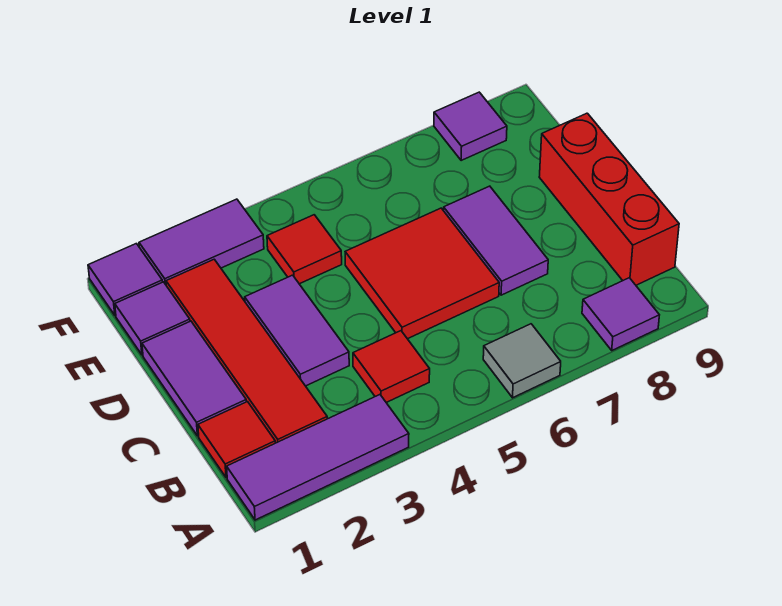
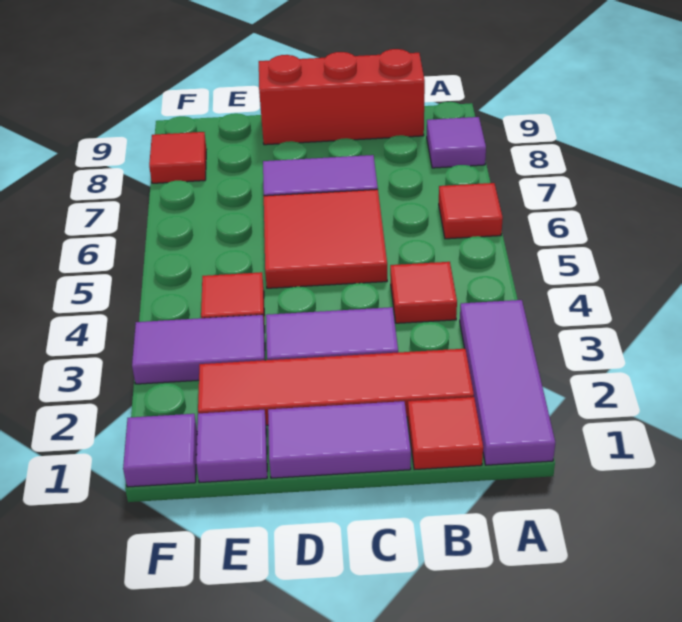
grey tile A6 level 1 -> red tile A6 level 1
purple tile F2:F3 level 1 -> purple tile E3:F3 level 1
purple tile F8 level 1 -> red tile F8 level 1

